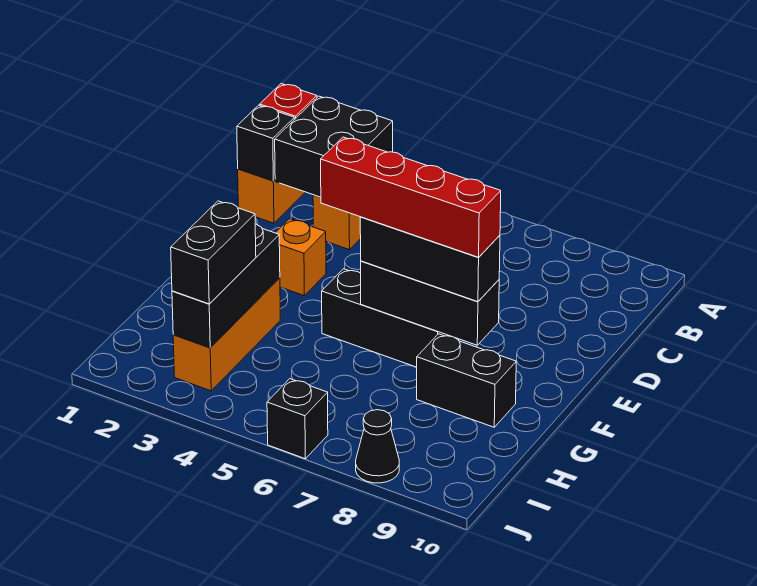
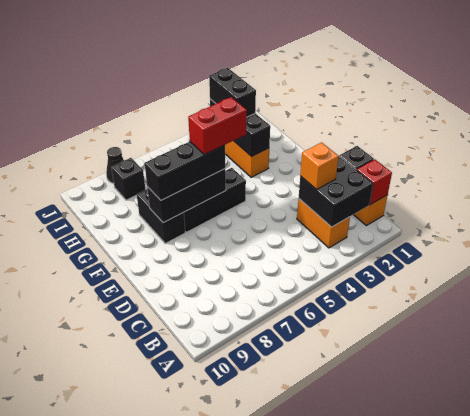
orange brick E3 level 1 -> orange brick C3 level 3
red brick F5:F8 level 4 -> red brick F5:F6 level 4
black brick G8:G9 level 1 -> black brick F8:G8 level 1
black brick J6 level 1 -> black brick I8 level 1

